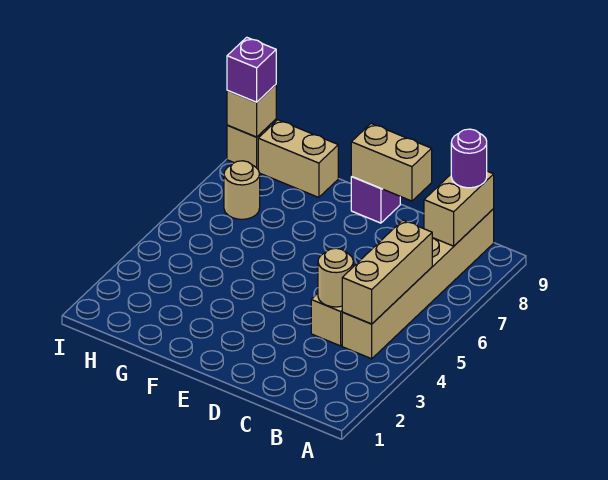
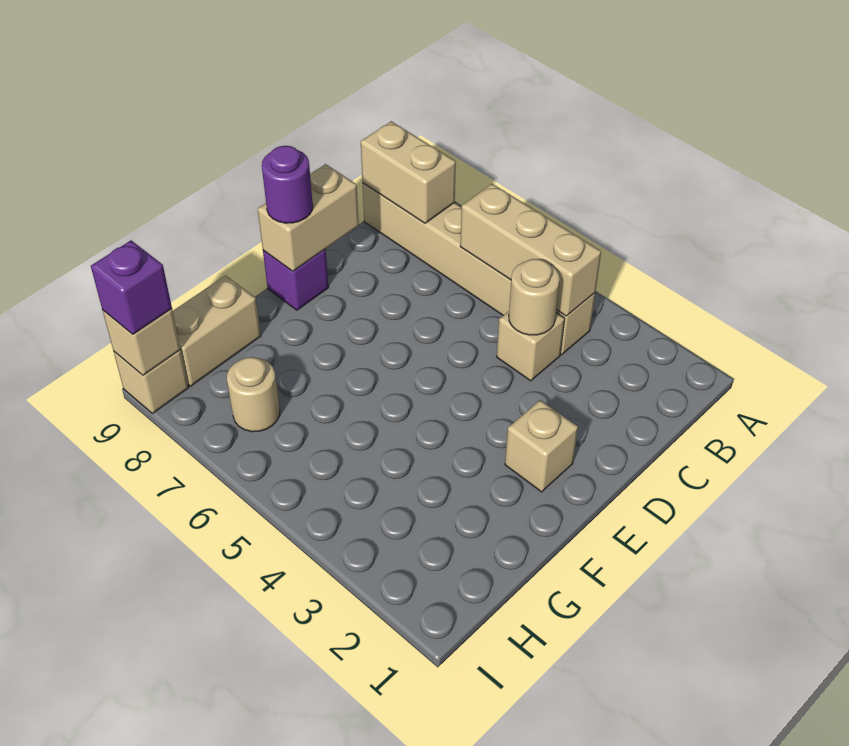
purple round brick B9 level 3 -> purple round brick E9 level 3
none -> tan brick E2 level 1

